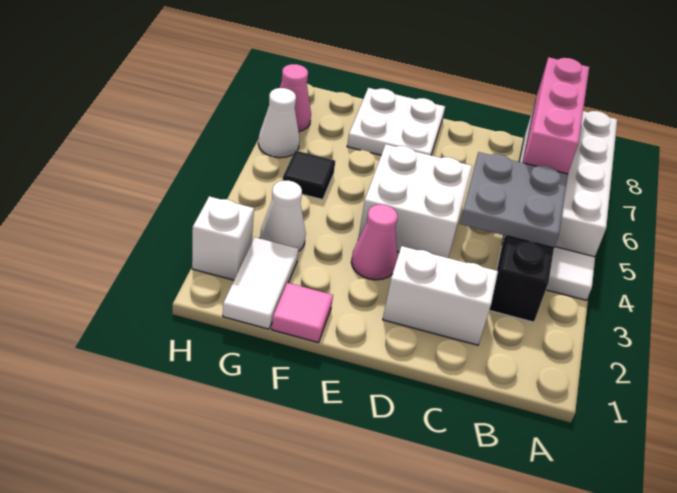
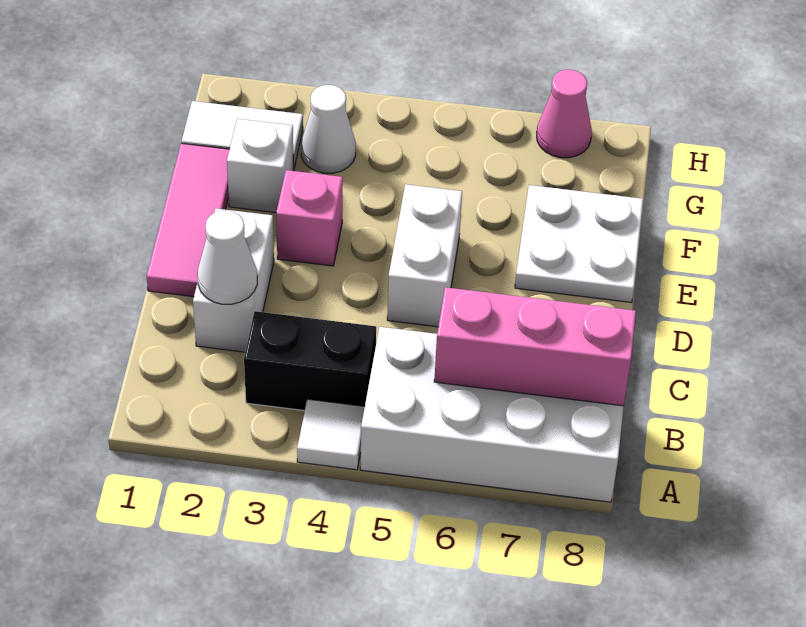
grey plate B4:C5 level 2 -> none
white brick D4:E5 level 1 -> white brick D5:E5 level 1
pink cone E3 level 1 -> pink brick E3 level 1
pink tile F1 level 1 -> pink tile D1:F1 level 1
black tile G5 level 1 -> none
white brick H2 level 1 -> white brick F2 level 1
white cone H6 level 1 -> white cone C2 level 2

